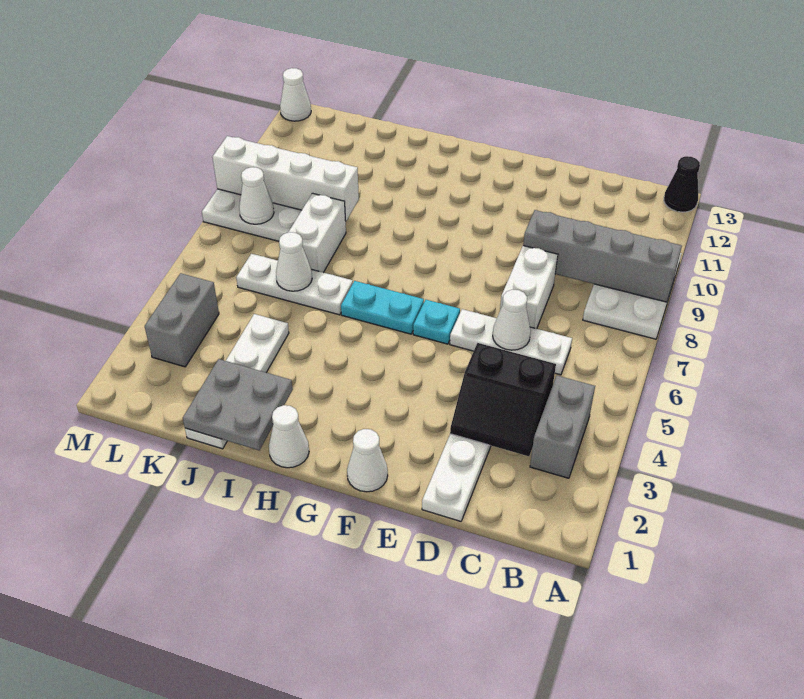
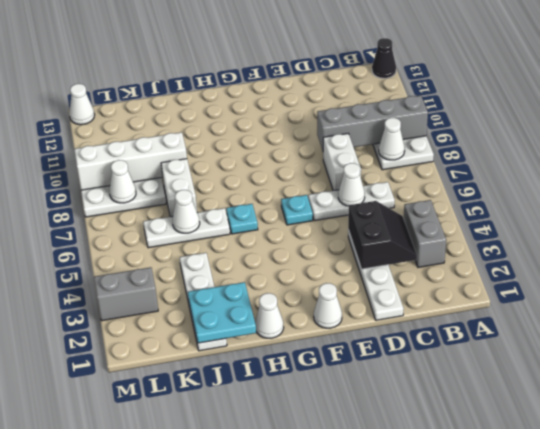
none -> white cone B8 level 2
black slope C3:D4 level 2 top 4 -> black slope C3:D4 level 2 top D
cyan plate G6:H6 level 1 -> cyan plate H6 level 1
grey plate I1:J2 level 2 -> cyan plate I1:J2 level 2
grey brick L3:L4 level 1 -> grey brick L3:M3 level 1

